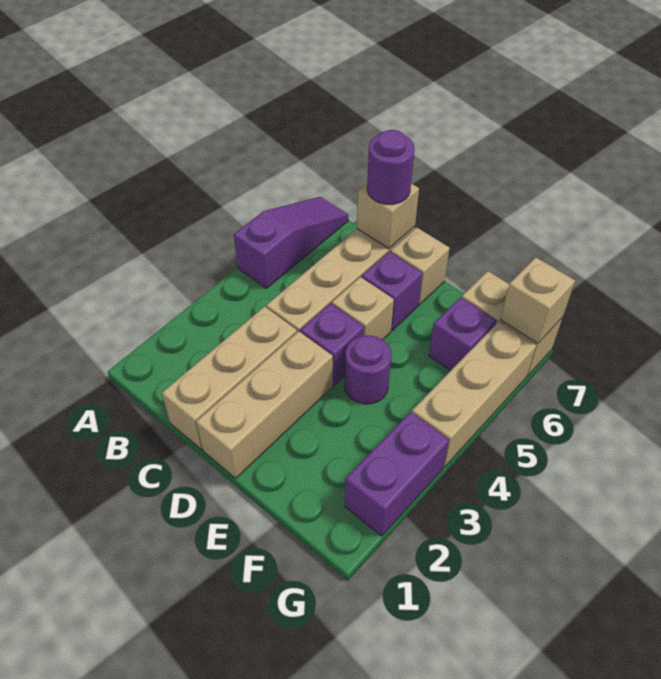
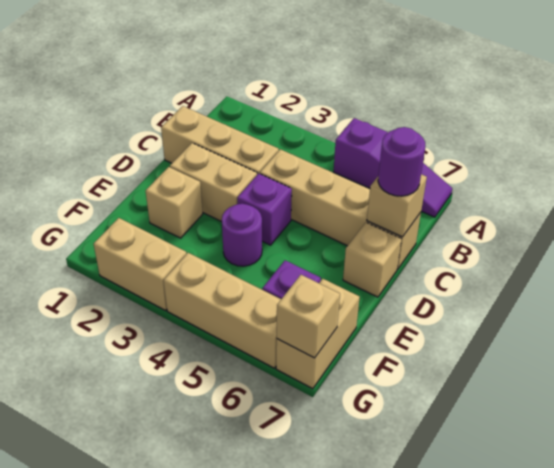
tan brick D1:D3 level 1 -> tan brick D2:D3 level 1
tan brick D5 level 1 -> tan brick E2 level 1
purple brick D6 level 1 -> none
purple brick G2:G3 level 1 -> tan brick G2:G3 level 1

